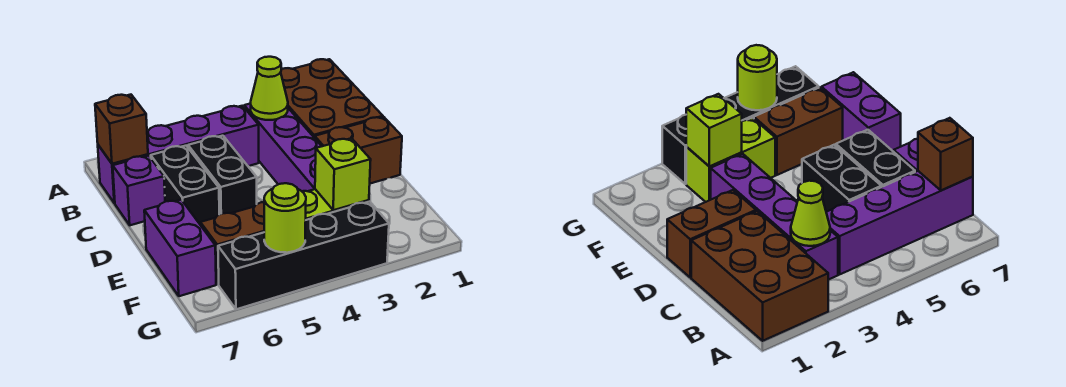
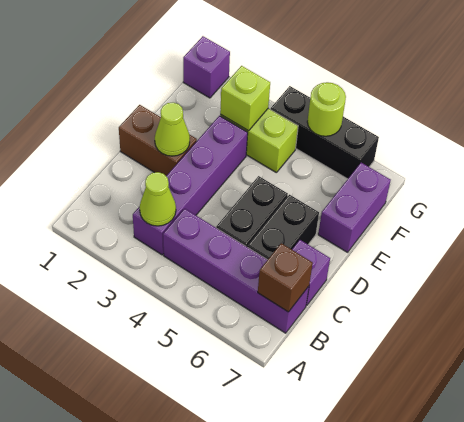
brown brick A1:C2 level 1 -> none
none -> lime cone D2 level 2
brown brick F5:F6 level 1 -> none
none -> purple brick G1 level 1
black brick G3:G6 level 1 -> black brick G4:G6 level 1

